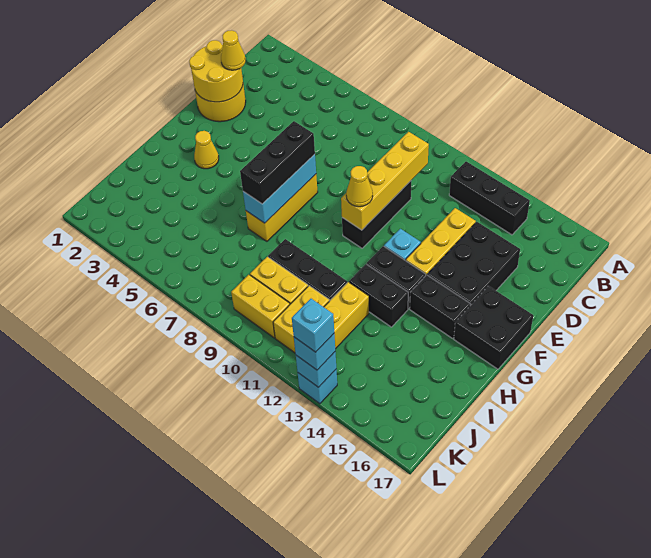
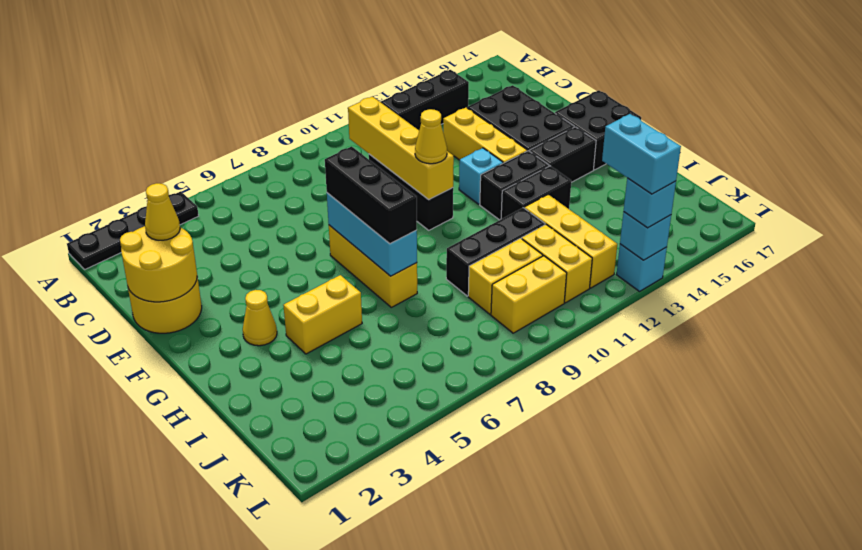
none -> black plate A1:A4 level 1
none -> yellow brick H4:H5 level 1
cyan brick L13 level 4 -> cyan brick K13:L13 level 4

